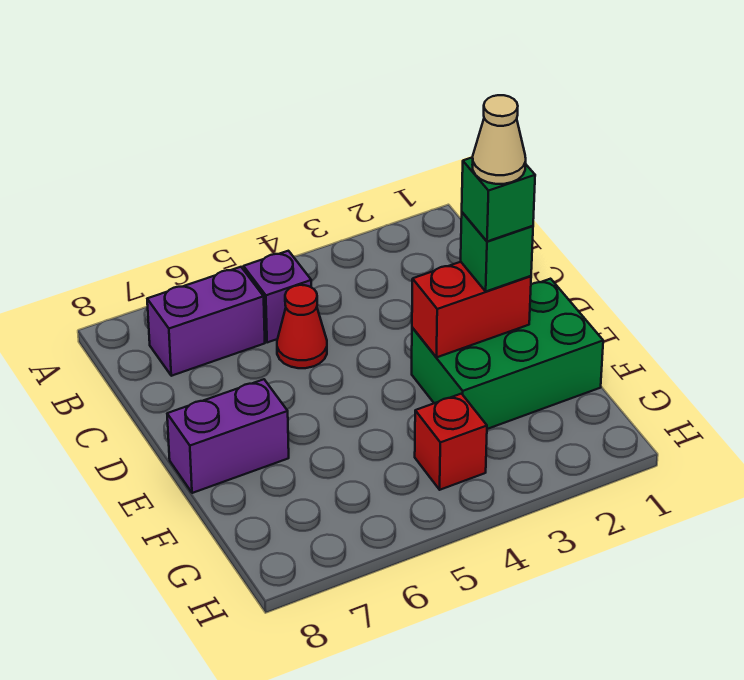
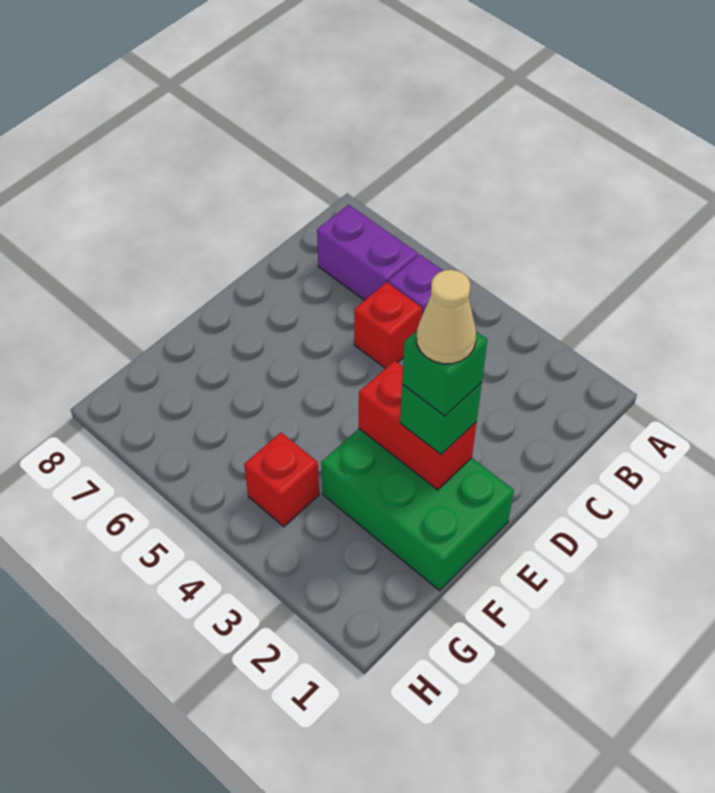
red cone C5 level 1 -> red brick C5 level 1
purple brick E7:E8 level 1 -> none

